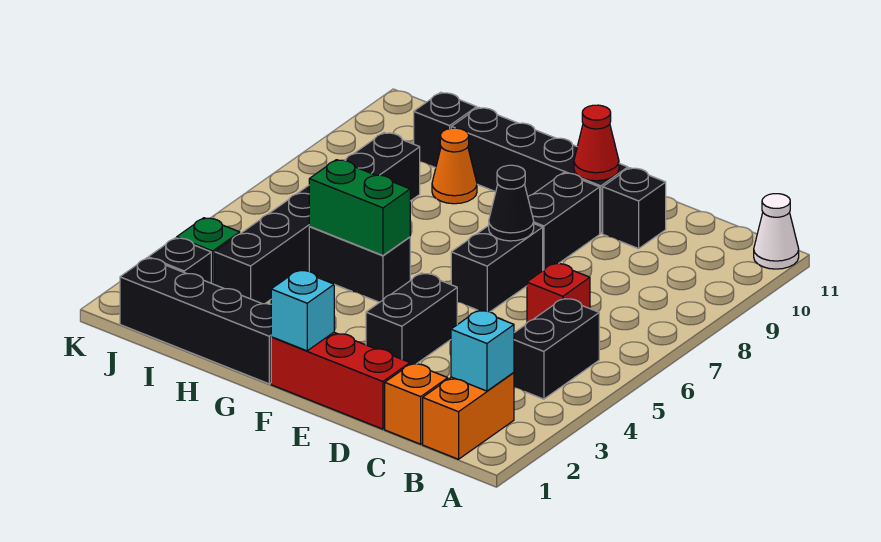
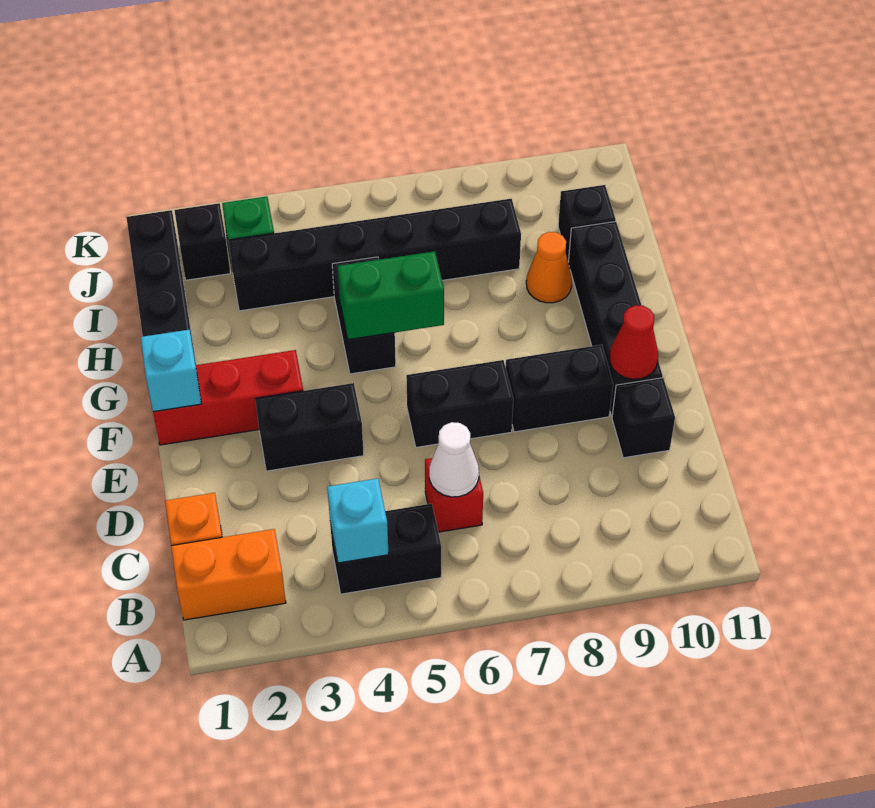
white cone A11 level 1 -> white cone C6 level 2
cyan brick B2 level 2 -> cyan brick B4 level 2
red brick D1:F1 level 1 -> red brick F1:F3 level 1
black cone E7 level 2 -> none
green brick G5:H5 level 2 -> green brick G5:G6 level 2

